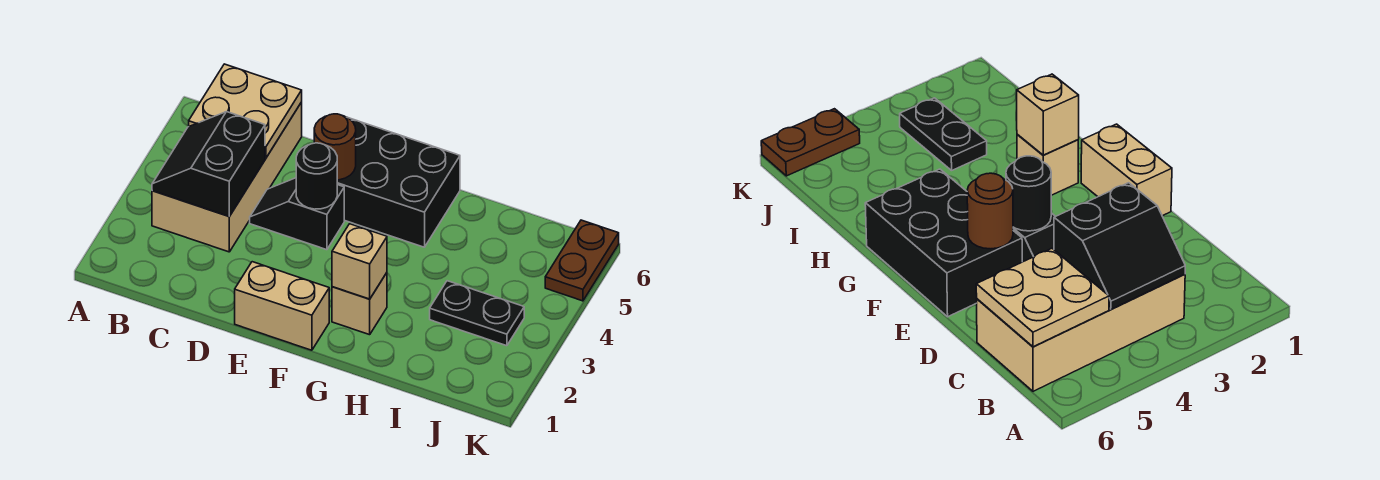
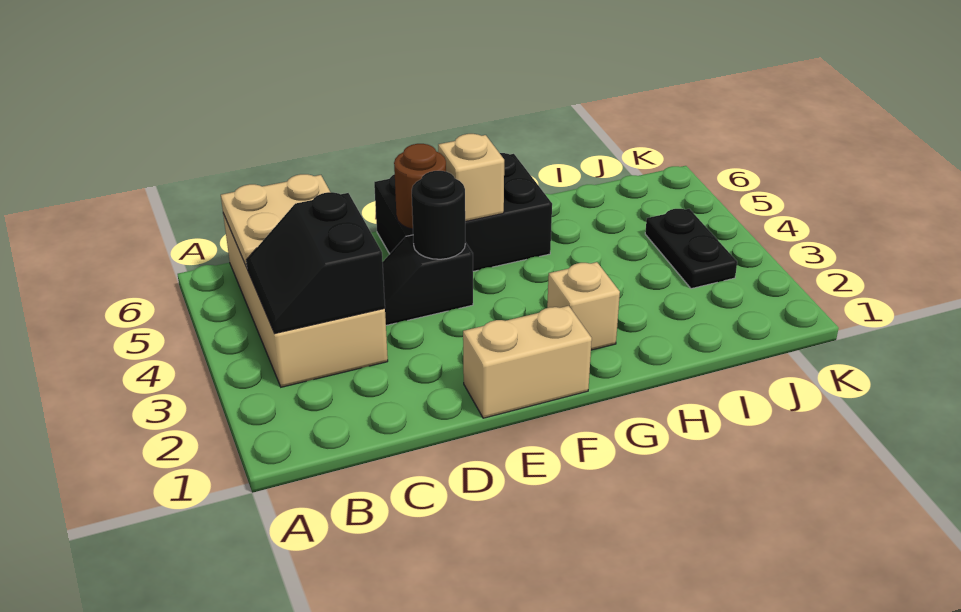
tan brick G2 level 2 -> tan brick F5 level 2
black plate I3:J3 level 1 -> black plate J3:J4 level 1
brown plate K5:K6 level 1 -> none

